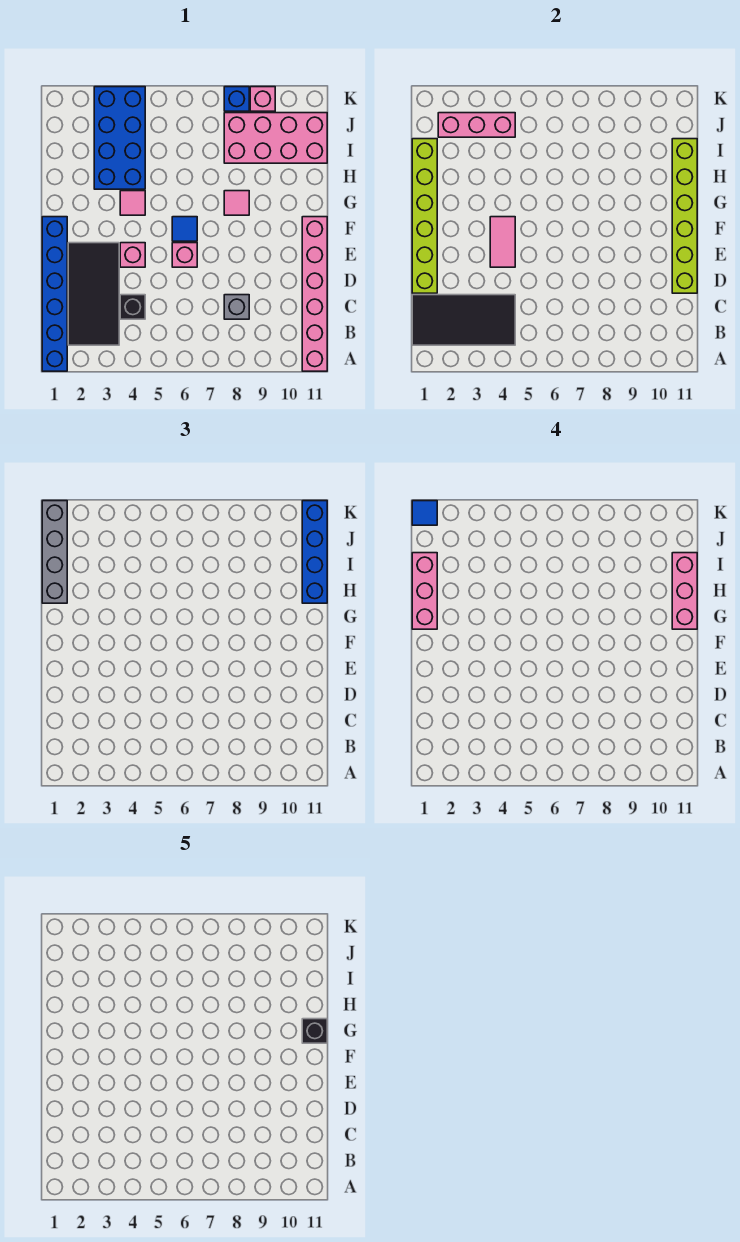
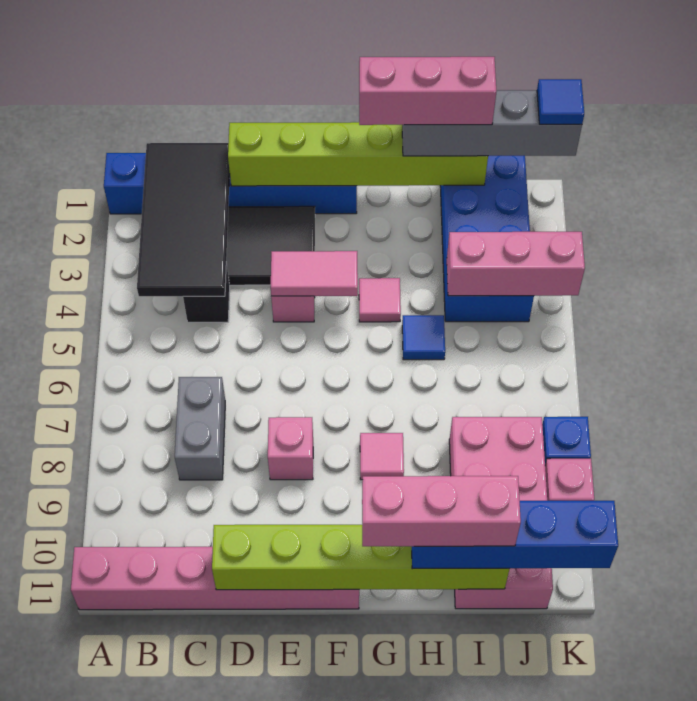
grey brick C8 level 1 -> grey brick C7:C8 level 1
pink brick E6 level 1 -> pink brick E8 level 1
blue tile F6 level 1 -> blue tile H5 level 1
black brick G11 level 5 -> none
blue brick H3:K4 level 1 -> blue brick I1:J4 level 1
pink brick J2:J4 level 2 -> pink brick I4:K4 level 2

